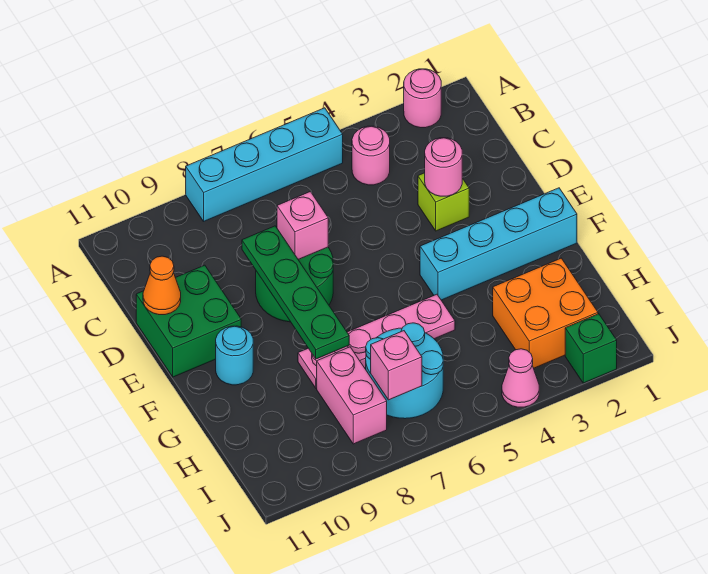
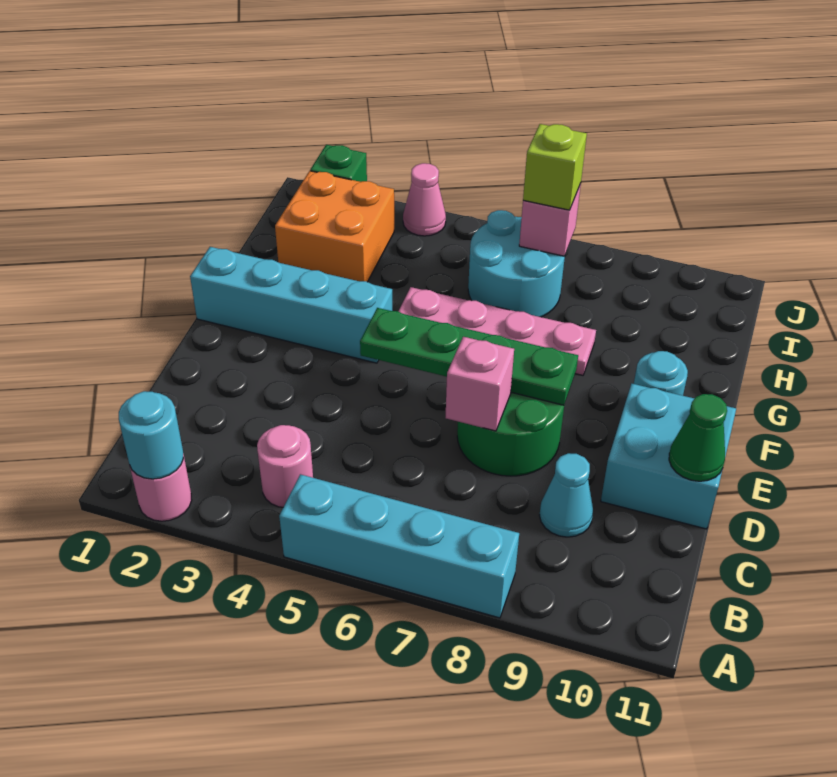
none -> cyan round brick A2 level 2
none -> cyan cone C9 level 1
lime brick D3 level 1 -> lime brick I7 level 3
pink round brick D3 level 2 -> none
green plate D8:G8 level 2 -> green plate E5:E8 level 2
green brick D10:E11 level 1 -> cyan brick D10:E11 level 1
orange cone D11 level 2 -> green cone D11 level 2
pink brick H8:I8 level 1 -> none

